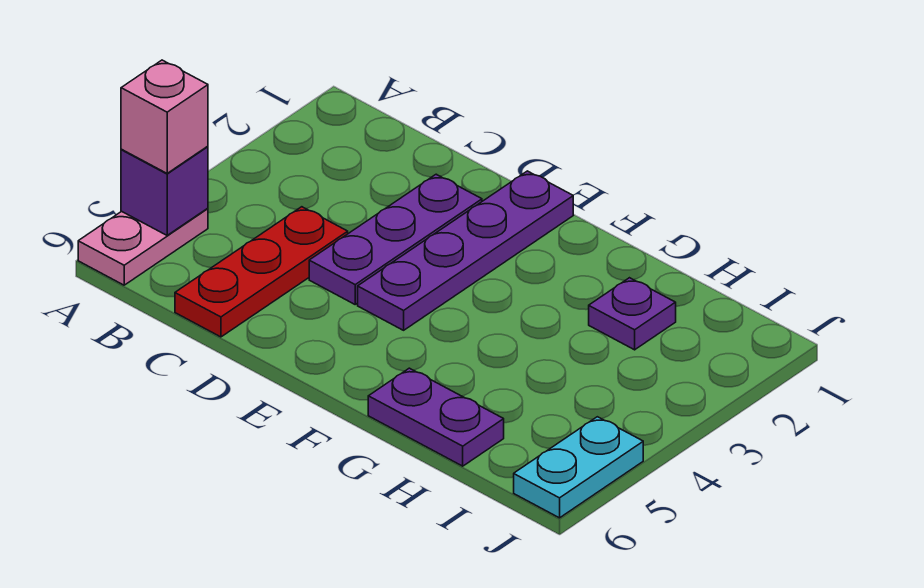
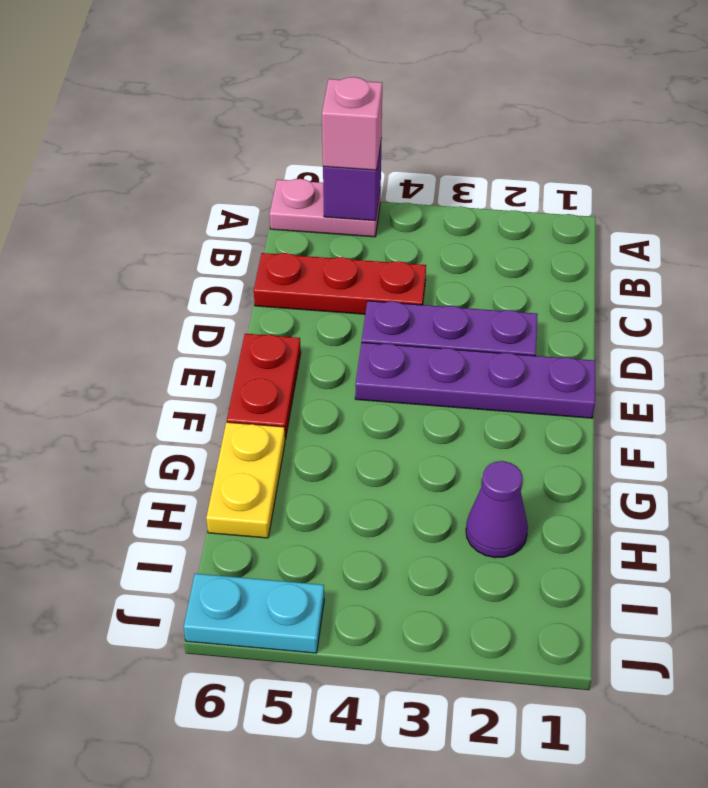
none -> red plate E6:F6 level 1
purple plate G6:H6 level 1 -> yellow plate G6:H6 level 1
purple plate H2 level 1 -> purple cone H2 level 1

